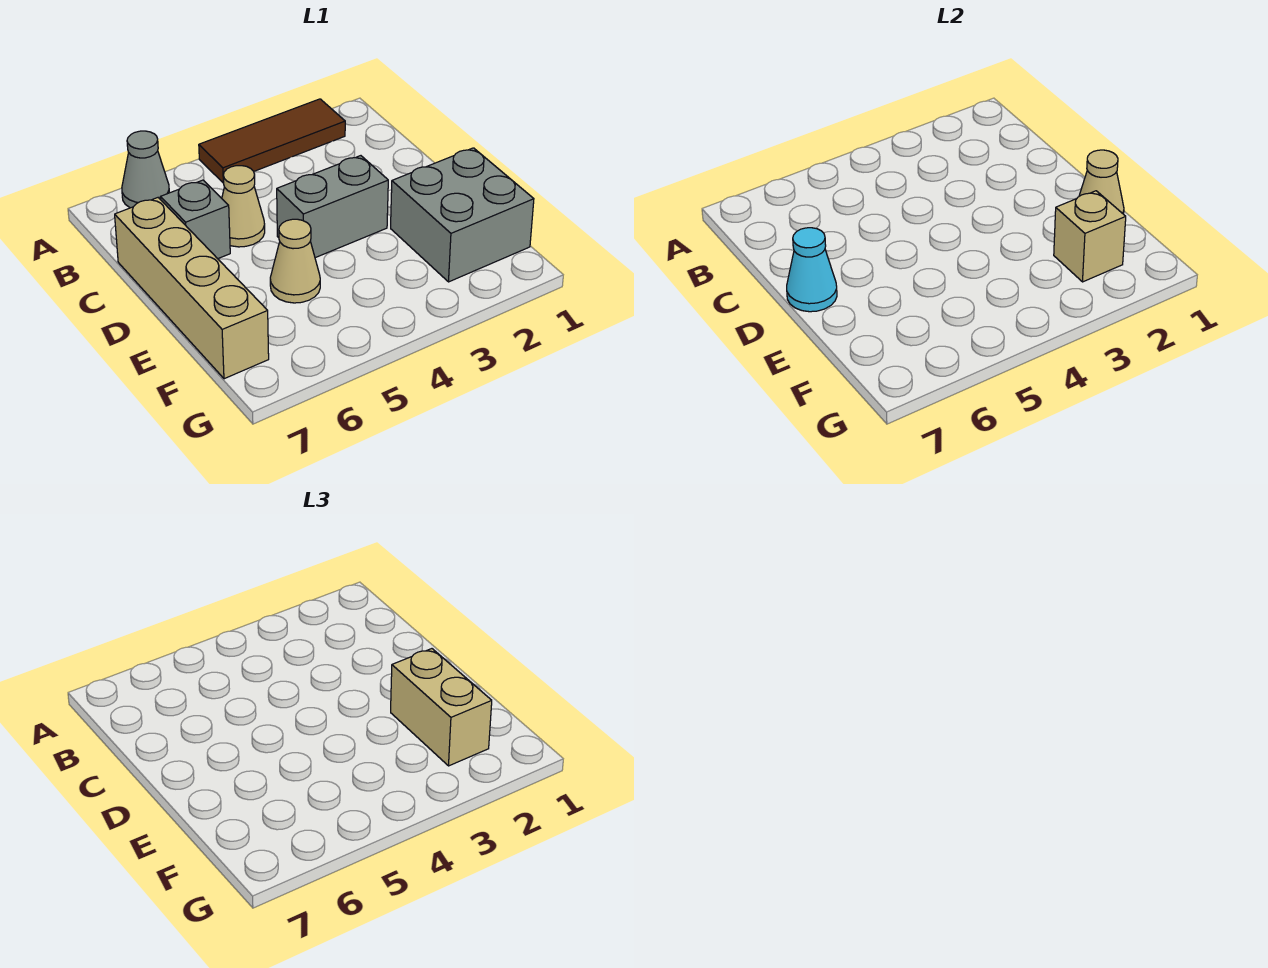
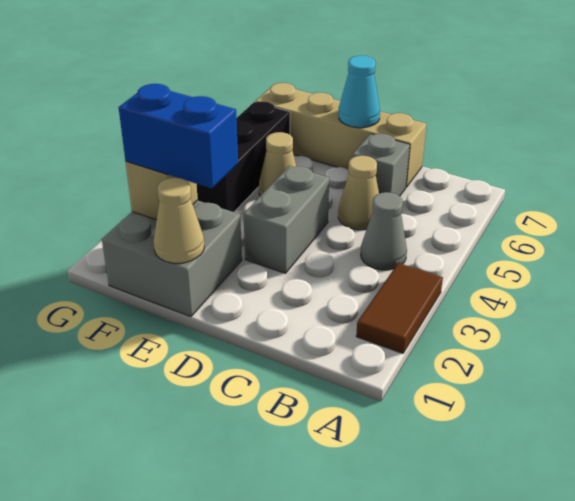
brown tile A2:A4 level 1 -> brown tile A2:A3 level 1
grey cone A6 level 1 -> grey cone B4 level 1
tan brick E2:F2 level 3 -> blue brick E2:F2 level 3
none -> black brick F4:F6 level 1

